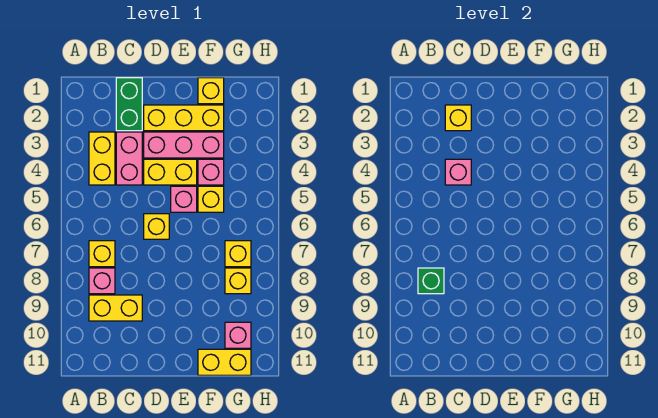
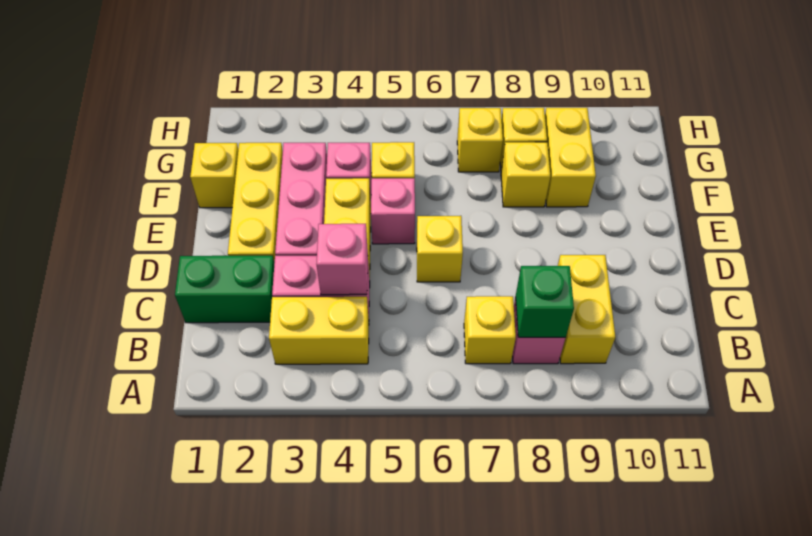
yellow brick C2 level 2 -> yellow brick F8 level 1
yellow brick F11:G11 level 1 -> yellow brick F9:G9 level 1
pink brick G10 level 1 -> none

